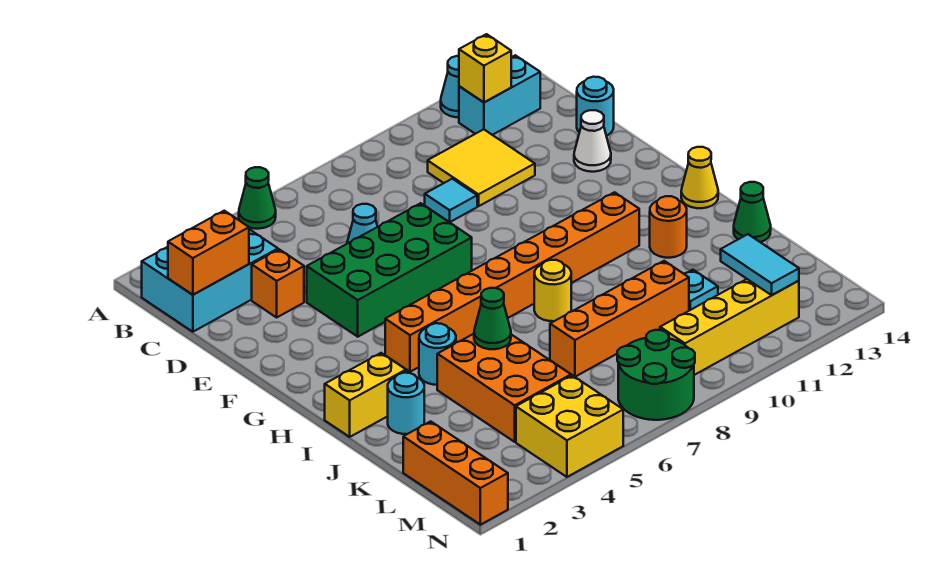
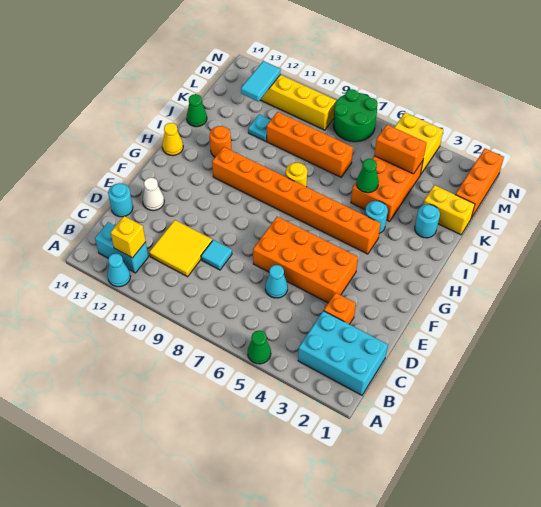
orange brick C1:C2 level 2 -> orange brick L4:L5 level 2
green brick E4:F7 level 1 -> orange brick E4:F7 level 1
yellow brick I1:I2 level 1 -> yellow brick K1:K2 level 1

